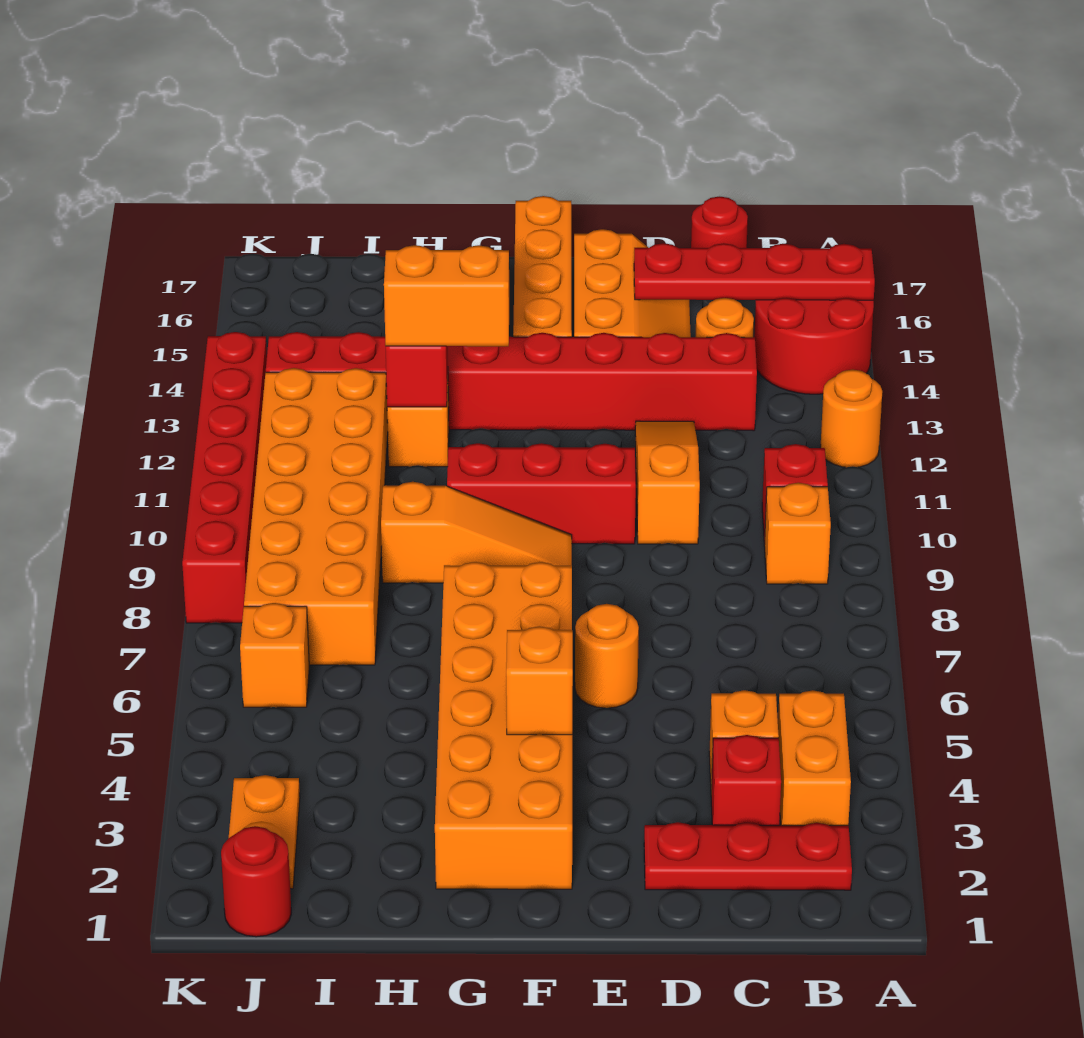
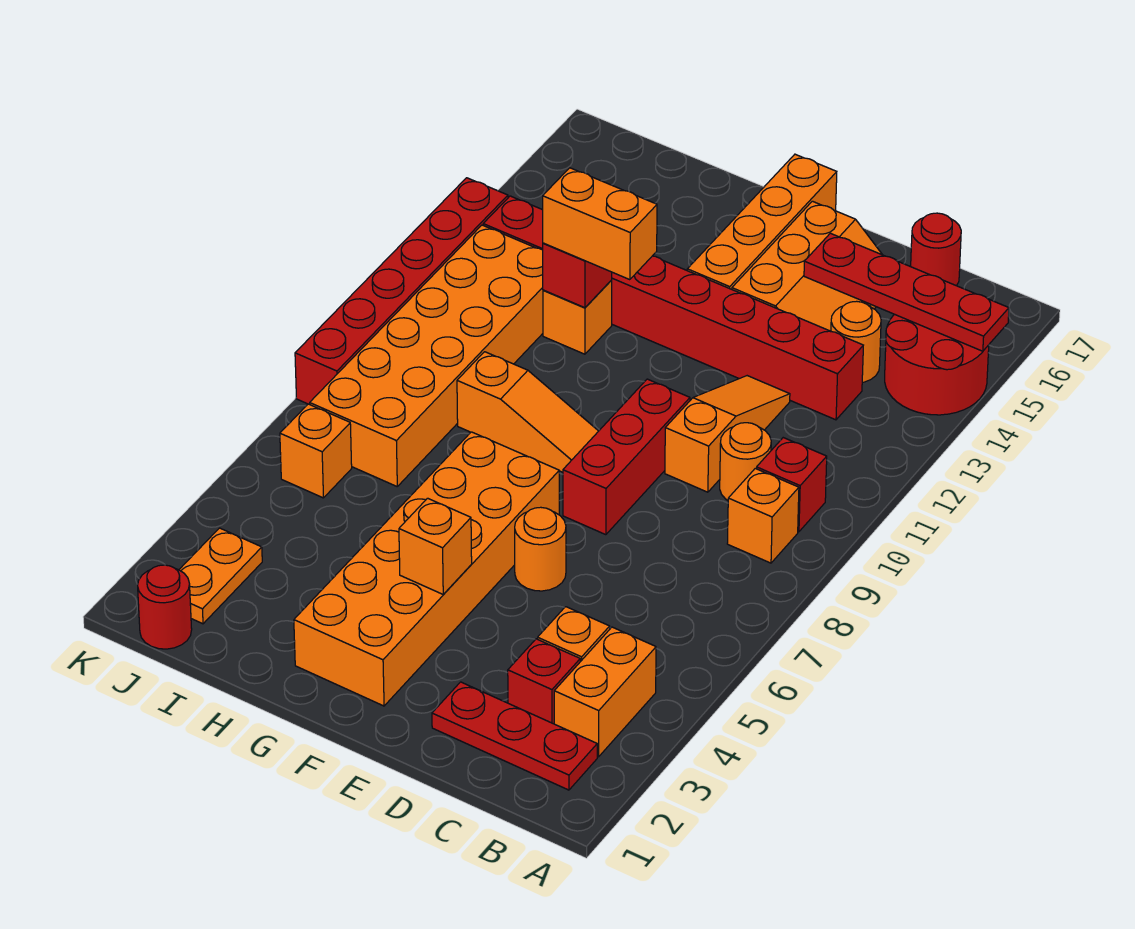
orange round brick A12 level 1 -> orange round brick C10 level 1
red brick E10:G10 level 1 -> red brick E8:E10 level 1

